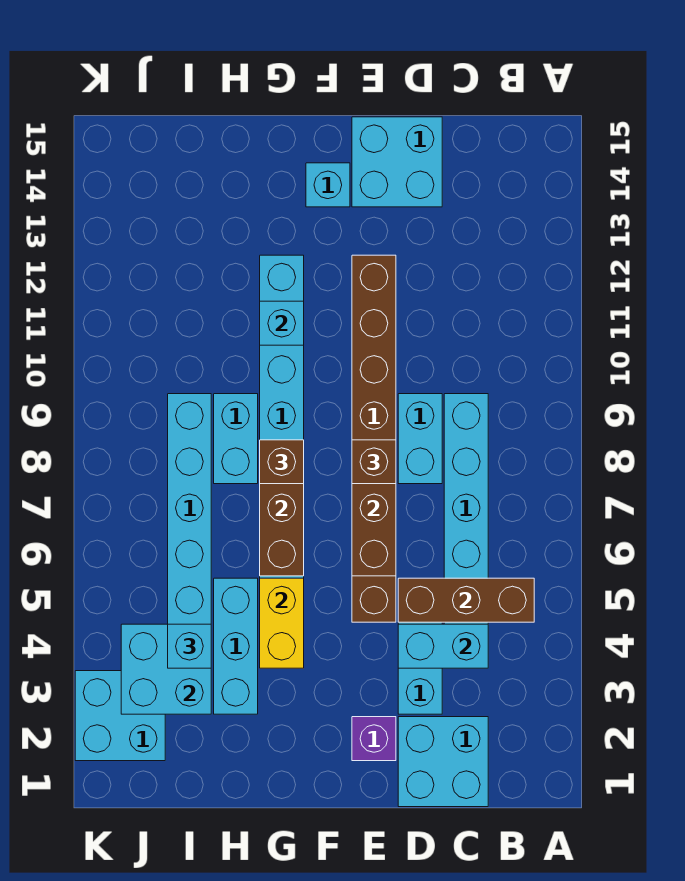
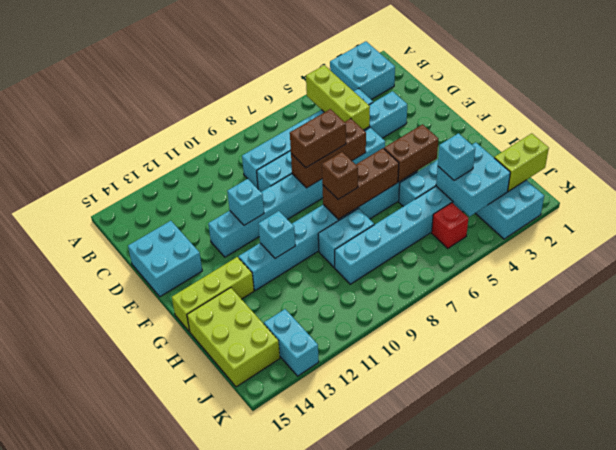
brown brick B5:D5 level 2 -> lime brick B5:D5 level 2
cyan brick C1:D2 level 1 -> cyan brick A2:B3 level 1
cyan brick C4:D4 level 2 -> cyan brick J13:K13 level 1
purple brick E2 level 1 -> none
brown brick E5:E12 level 1 -> cyan brick E5:E12 level 1
brown brick E8 level 3 -> brown brick E7:E8 level 3
cyan brick F14 level 1 -> cyan brick E11 level 2
yellow brick G4:G5 level 2 -> brown brick G4:G5 level 2
none -> lime brick G13:G15 level 1
none -> lime brick H14:J15 level 1
none -> lime brick J1:J2 level 2
none -> red brick J5 level 1

